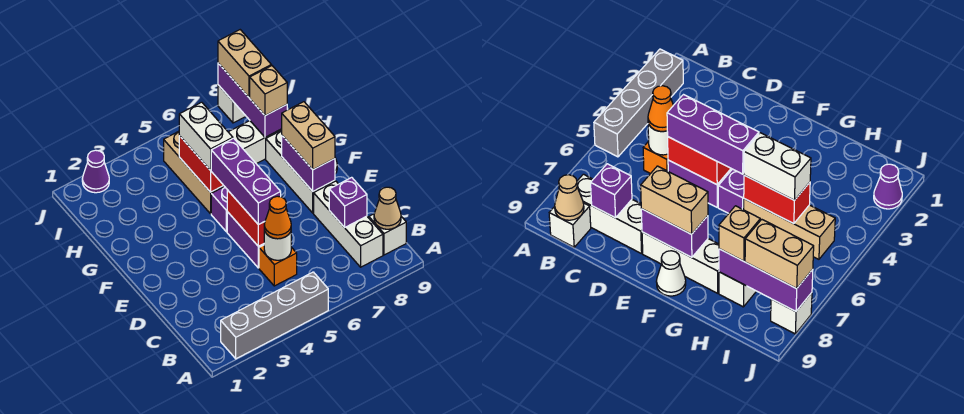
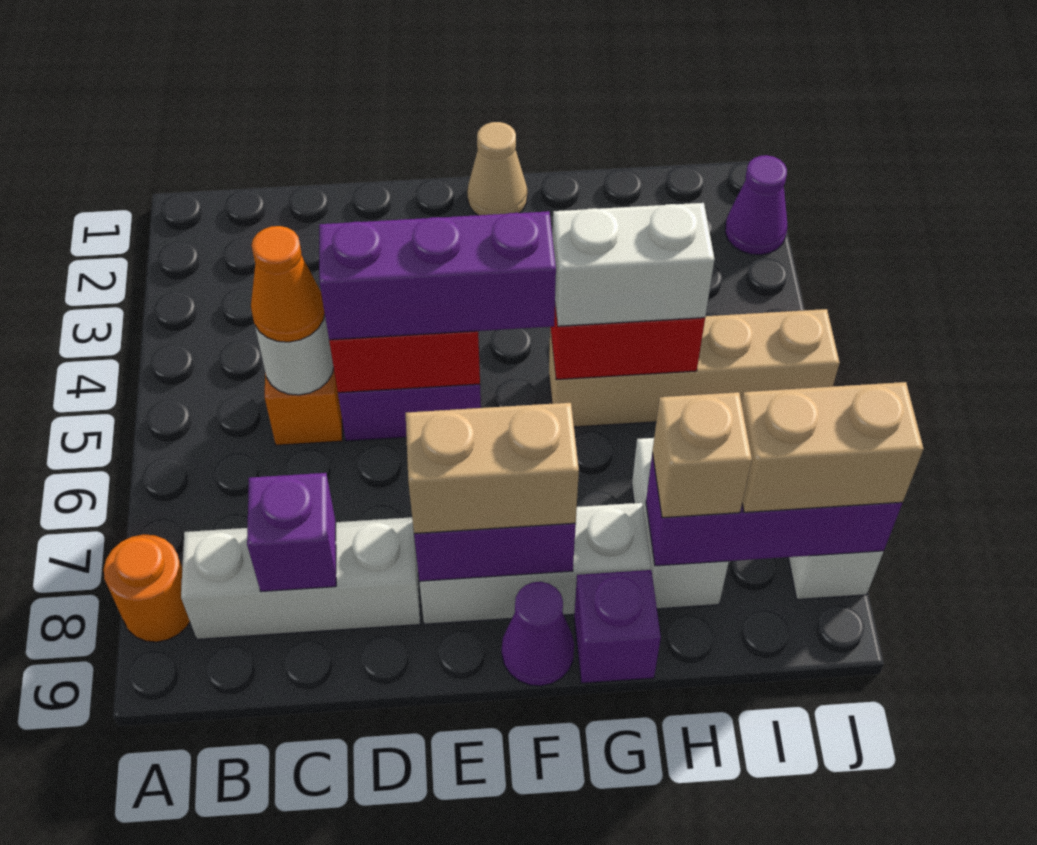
grey brick A2:A5 level 1 -> none
none -> orange round brick A8 level 1
white brick B9 level 1 -> none
tan cone B9 level 2 -> tan cone F1 level 1
purple brick F5 level 1 -> purple brick G9 level 1
white cone F9 level 1 -> purple cone F9 level 1
tan brick G5:I5 level 1 -> tan brick G5:J5 level 1

